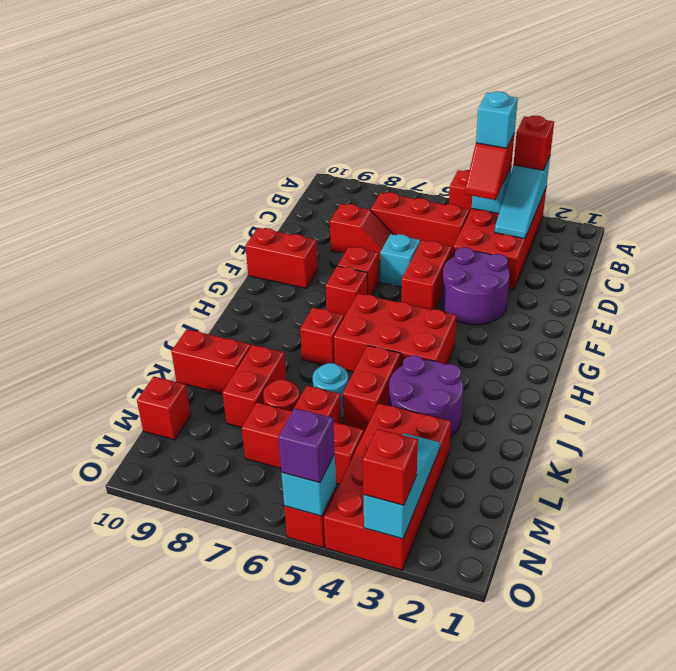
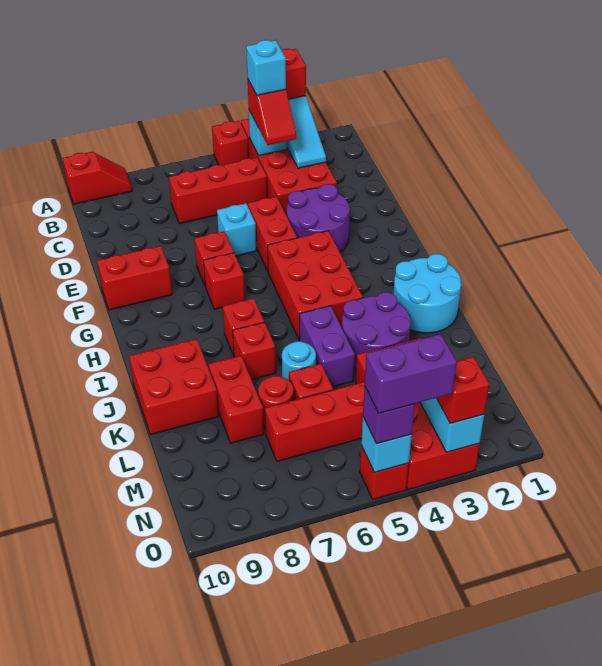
red slope D7:D8 level 1 top 8 -> red slope A9:A10 level 1 top 10
red brick H4:I6 level 1 -> red brick G4:I5 level 1
none -> cyan round brick I1:J2 level 1
red brick J5:K5 level 1 -> purple brick J5:K5 level 1
red brick K9:K10 level 1 -> red brick J9:K10 level 1
red brick M10 level 1 -> red brick J7 level 1
none -> purple brick O4:O5 level 4

